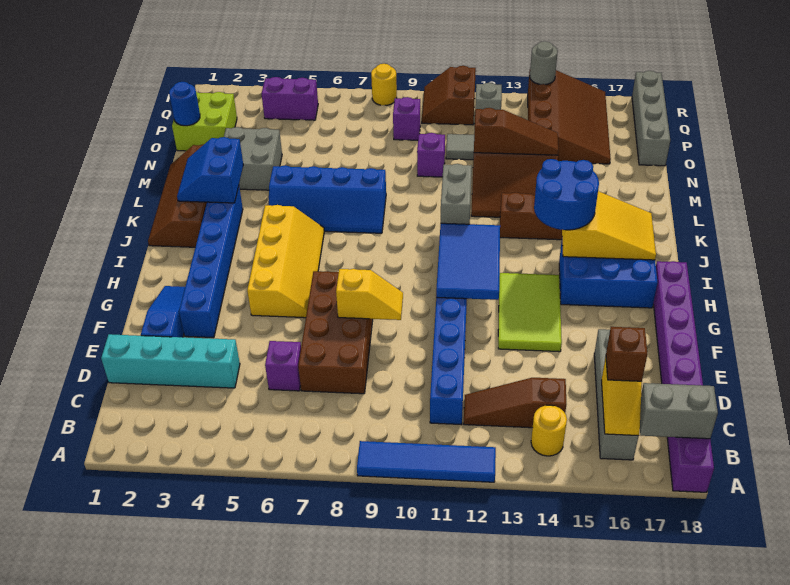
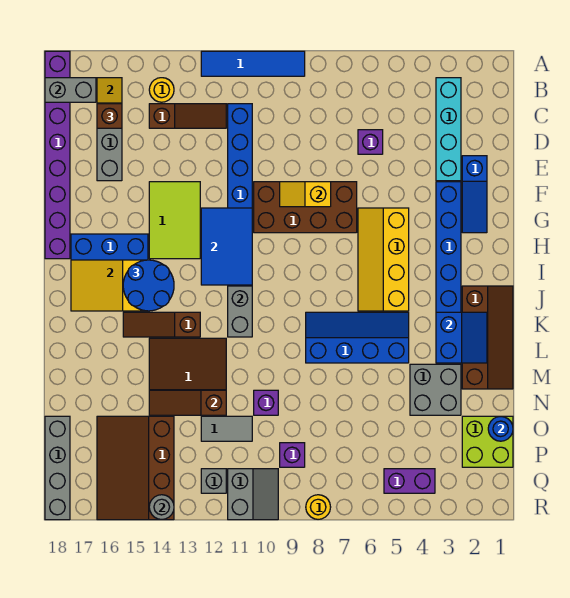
cyan brick D1:D4 level 1 -> cyan brick B3:E3 level 1
brown brick D7:G8 level 1 -> brown brick F7:G10 level 1
brown slope Q10:R11 level 1 top 11 -> grey slope Q10:R11 level 1 top 11

